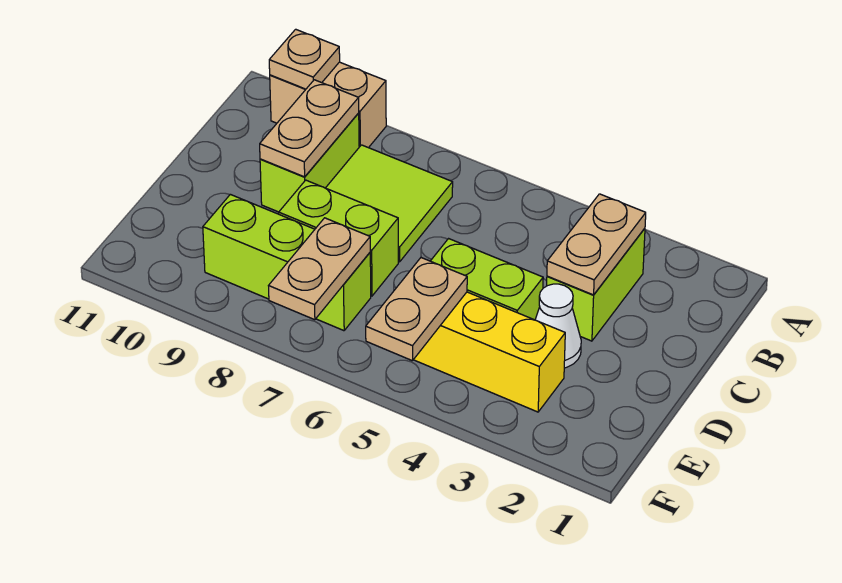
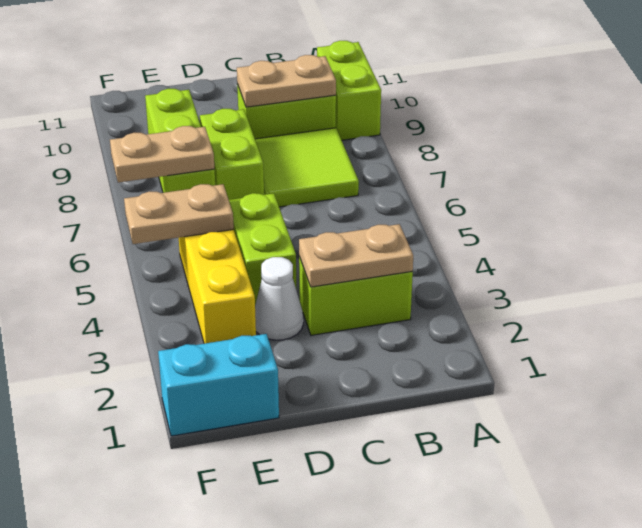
tan brick A9:A10 level 1 -> lime brick A9:A10 level 1
tan plate A10 level 2 -> none
none -> cyan brick E1:F1 level 1

